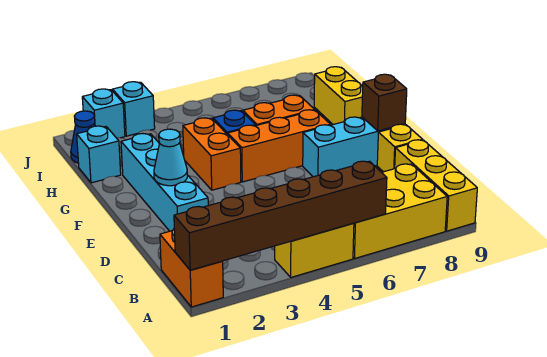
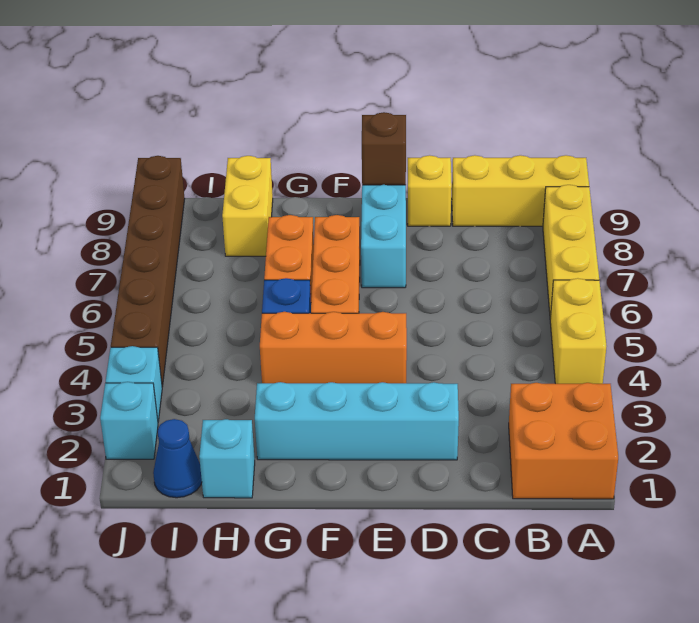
orange brick A1:B1 level 1 -> orange brick A1:B2 level 1
brown brick A1:A6 level 2 -> brown brick J4:J9 level 1
yellow brick A6:B8 level 1 -> yellow brick A6:A8 level 1
cyan cone E2 level 2 -> none
orange brick F4:G4 level 1 -> orange brick E4:G4 level 1
yellow brick G9:H9 level 1 -> yellow brick H8:H9 level 1

